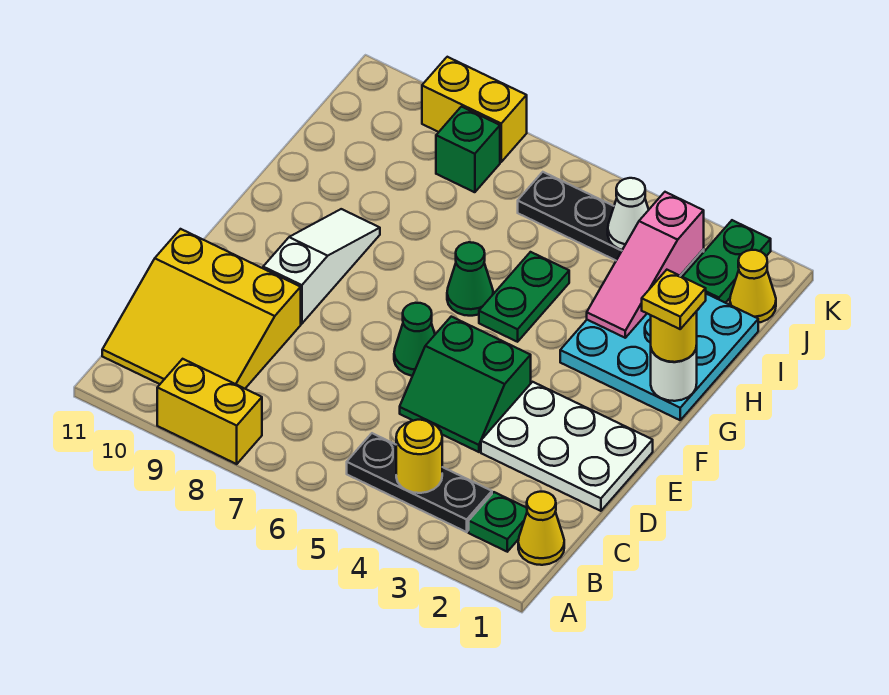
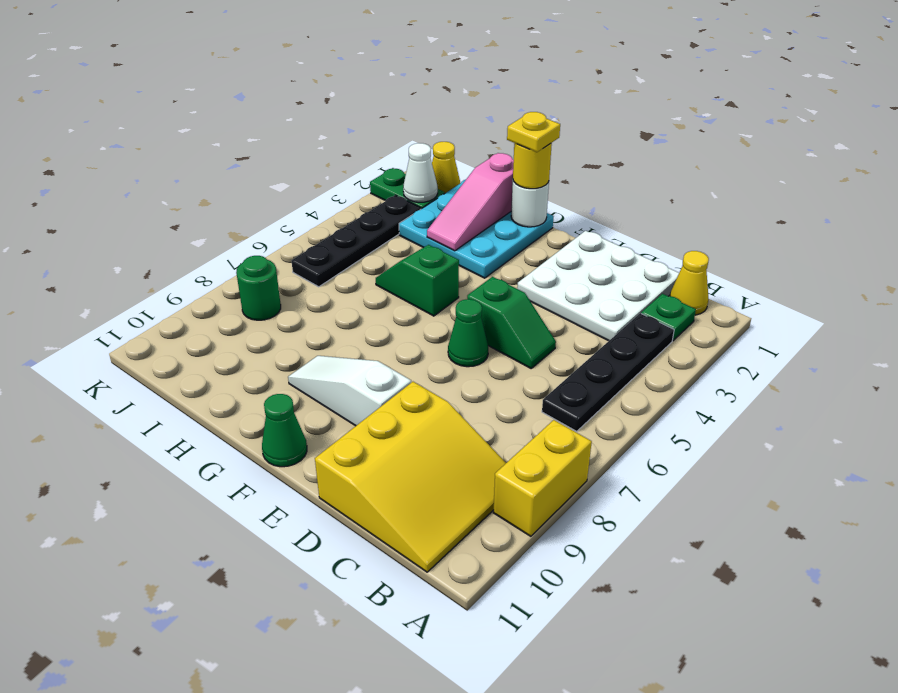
black plate B3:B5 level 1 -> black plate B3:B6 level 1
yellow round brick B4 level 2 -> none
white plate D1:E3 level 1 -> white plate C1:E3 level 1
green slope D4:E5 level 1 top E -> green slope D5:E5 level 1 top E
green plate G5:H5 level 1 -> green slope G5:H5 level 1 top G
green cone G6 level 1 -> green cone F11 level 1
pink slope H3:J3 level 2 top J -> pink slope H1:H3 level 2 top 1
white cone J4 level 2 -> white cone J2 level 2
green brick J8 level 1 -> green round brick J8 level 1
yellow brick K8:K9 level 1 -> none

